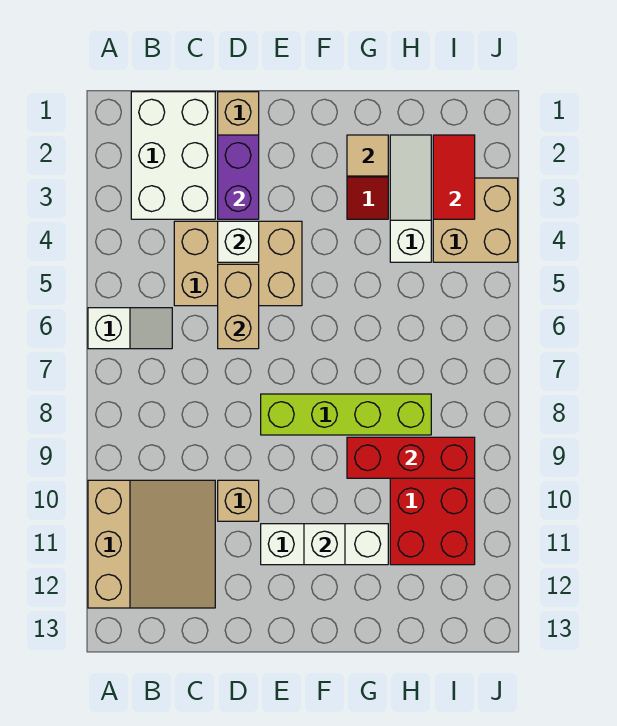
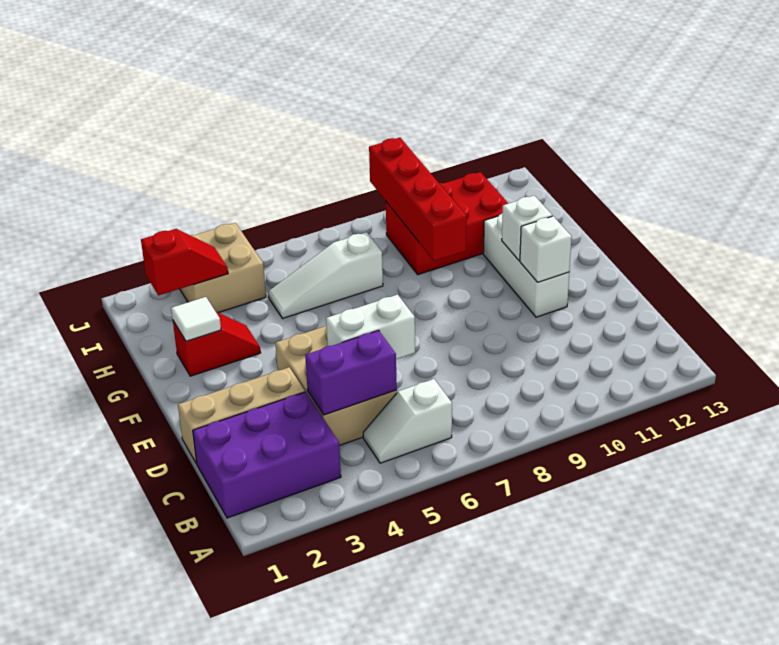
white slope A6:B6 level 1 top A -> white slope B5:B6 level 1 top 6
tan slope A10:C12 level 1 top A -> none
white brick B1:C3 level 1 -> purple brick B1:C3 level 1
purple brick D2:D3 level 2 -> purple brick C4:C5 level 2
white brick D4 level 2 -> white brick E11 level 2
tan brick D5:D6 level 2 -> white brick D5:D6 level 2
tan brick D10 level 1 -> none
lime brick E8:H8 level 1 -> none
tan tile G2 level 2 -> white tile G2 level 2
red brick G9:I9 level 2 -> red brick G9:J9 level 2
white slope H2:H4 level 1 top 4 -> white slope H5:H7 level 1 top 7
red tile I2:I3 level 2 -> red slope I2:I3 level 2 top 2

